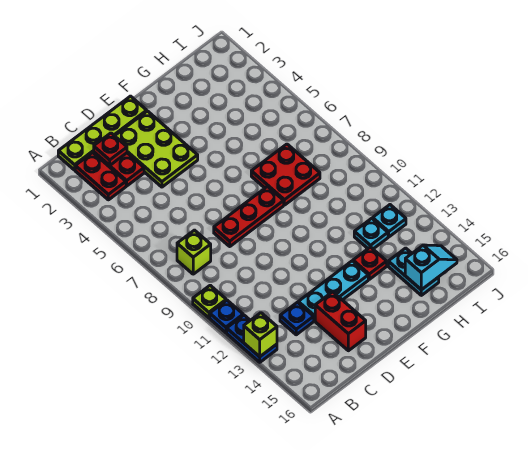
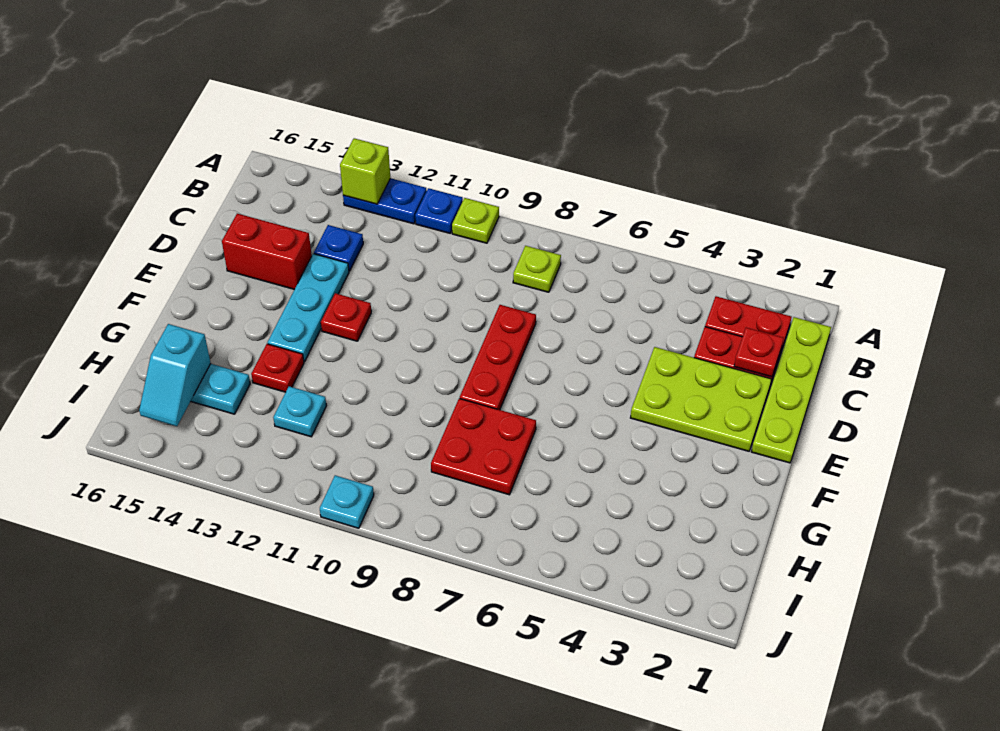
lime brick B8 level 1 -> lime plate B8 level 1
none -> red plate E12 level 1
cyan plate I12 level 1 -> cyan plate J10 level 1

